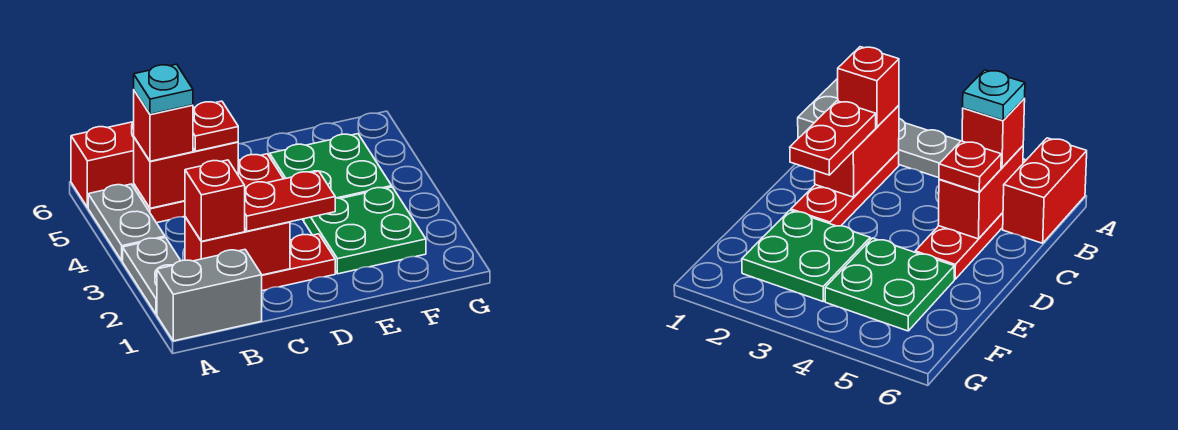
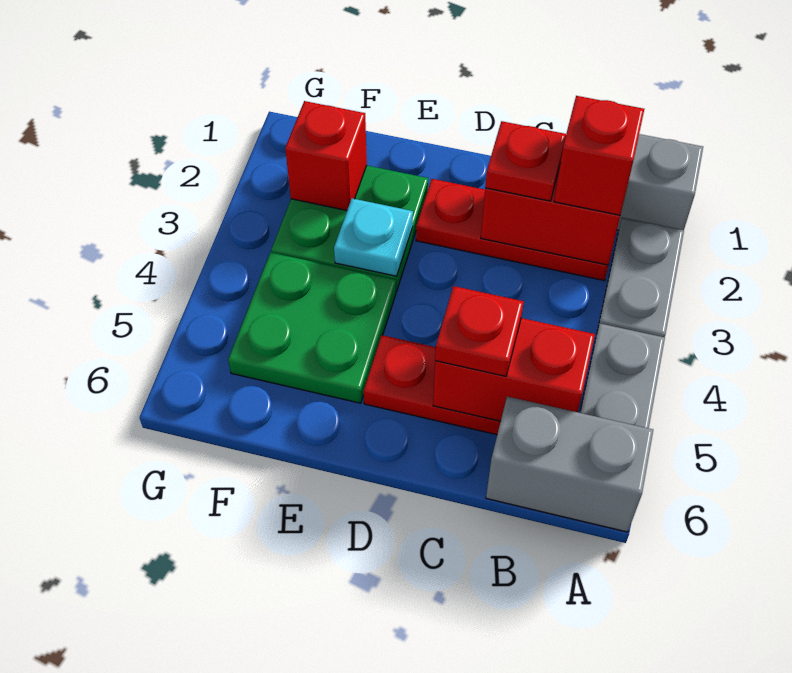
red brick A6:B6 level 1 -> grey brick A6:B6 level 1
red brick B5 level 3 -> red brick F2 level 2
cyan plate B5 level 4 -> cyan plate E3 level 2
red plate C2:D2 level 3 -> red plate C2 level 3

